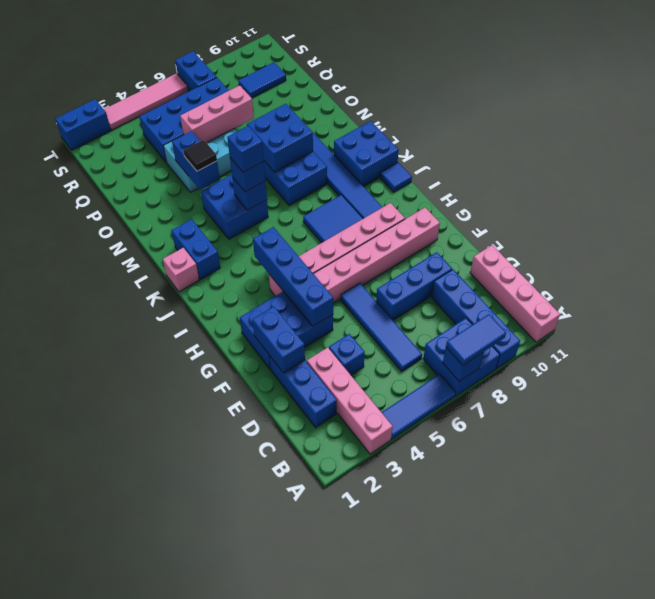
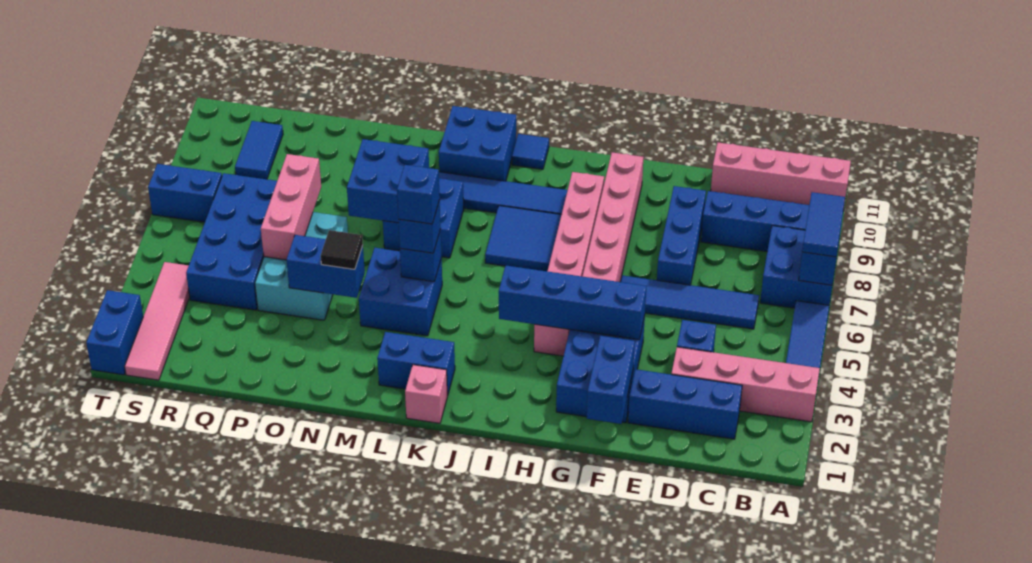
blue brick E2:F2 level 2 -> blue brick F1:F2 level 2
pink tile T3:T6 level 1 -> pink tile S1:S4 level 1

